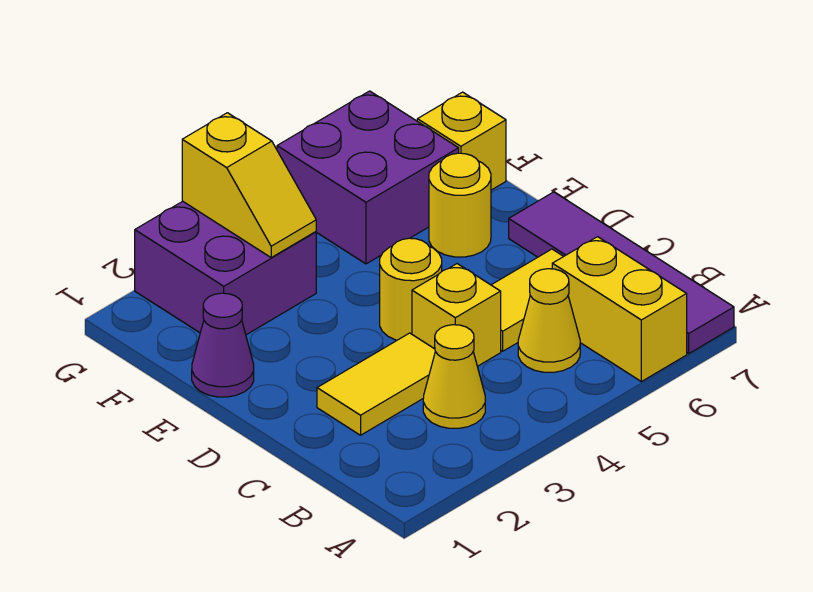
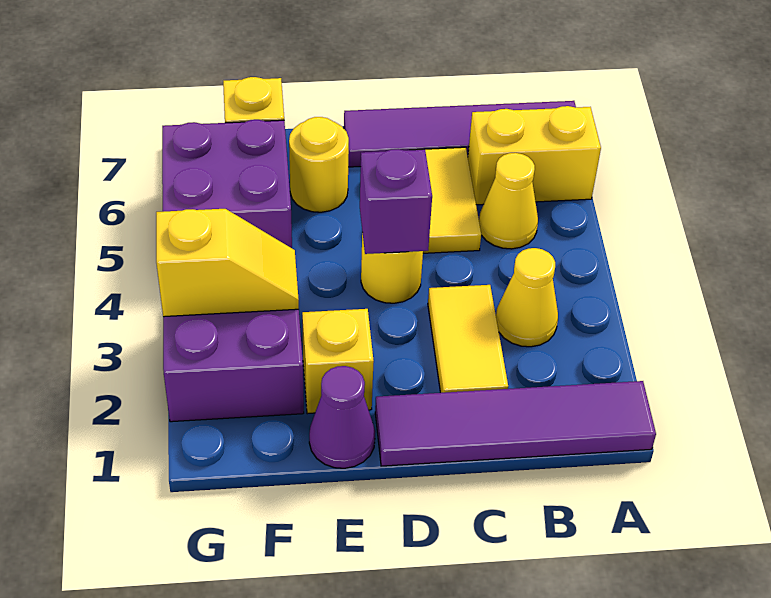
none -> purple tile A1:D1 level 1
yellow brick C4 level 1 -> yellow brick E2 level 1
none -> purple brick D4 level 2

